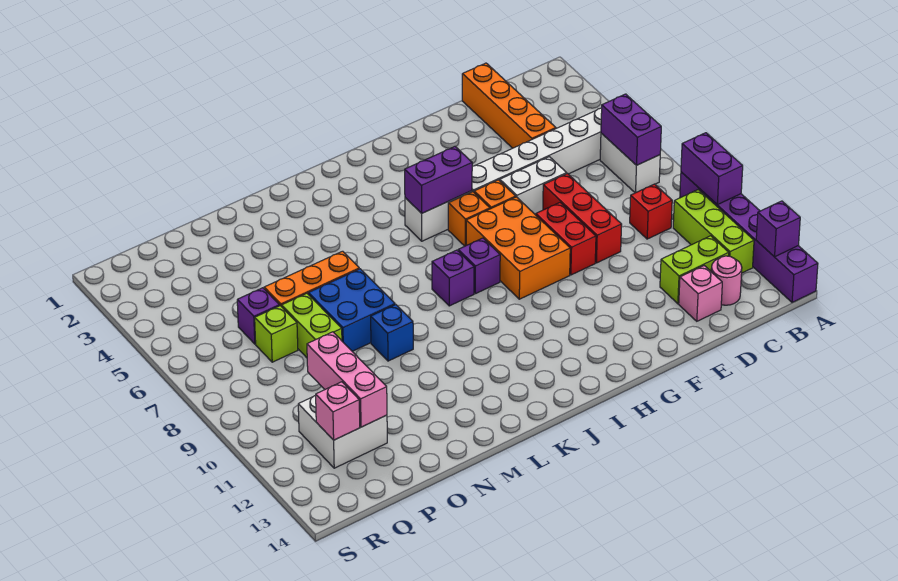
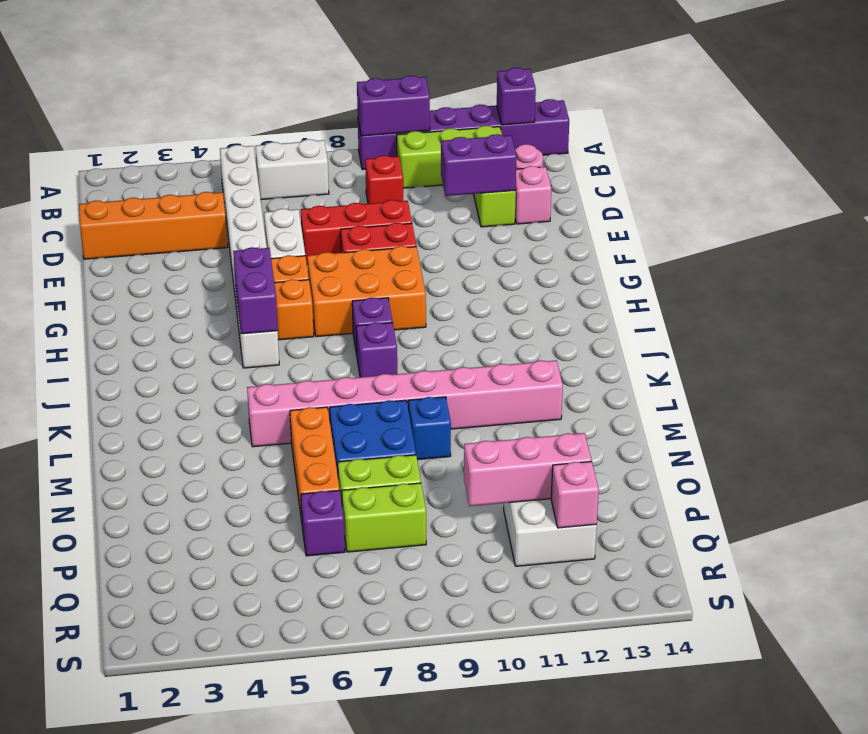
purple brick B6:B7 level 2 -> purple brick D11:D12 level 2
none -> pink brick L5:L12 level 1
lime brick P7 level 1 -> lime brick P7:P8 level 1

